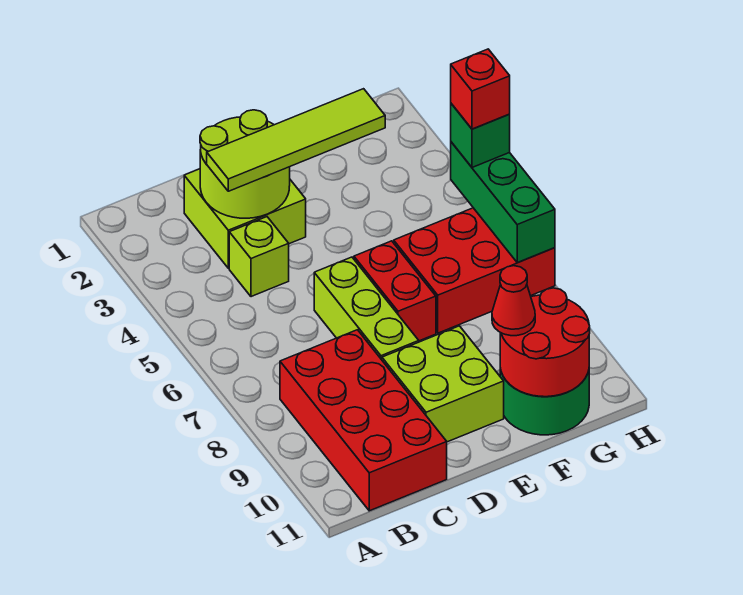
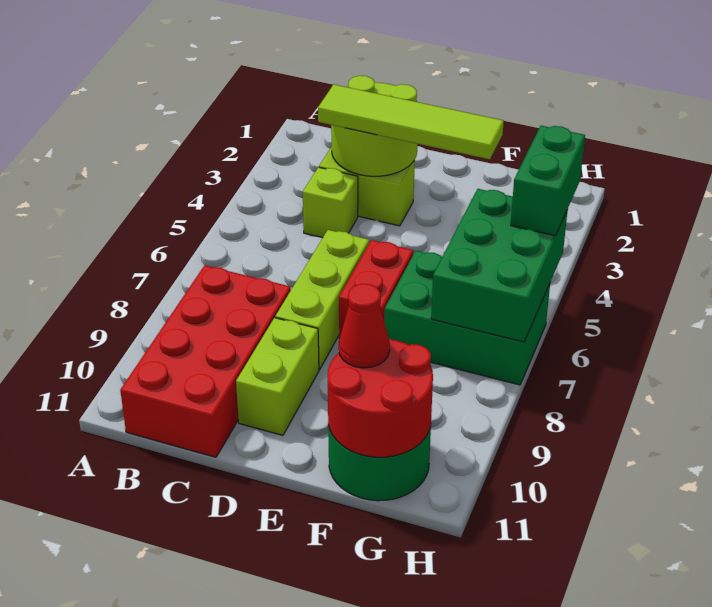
lime brick C2:D3 level 1 -> lime brick C3:D3 level 1
lime brick D9:E10 level 1 -> lime brick D9:D10 level 1
red brick F6:H7 level 1 -> green brick F6:H7 level 1
green brick H5:H7 level 2 -> green brick G5:H7 level 2
green brick H5 level 3 -> green brick H4:H5 level 3
red brick H5 level 4 -> none

